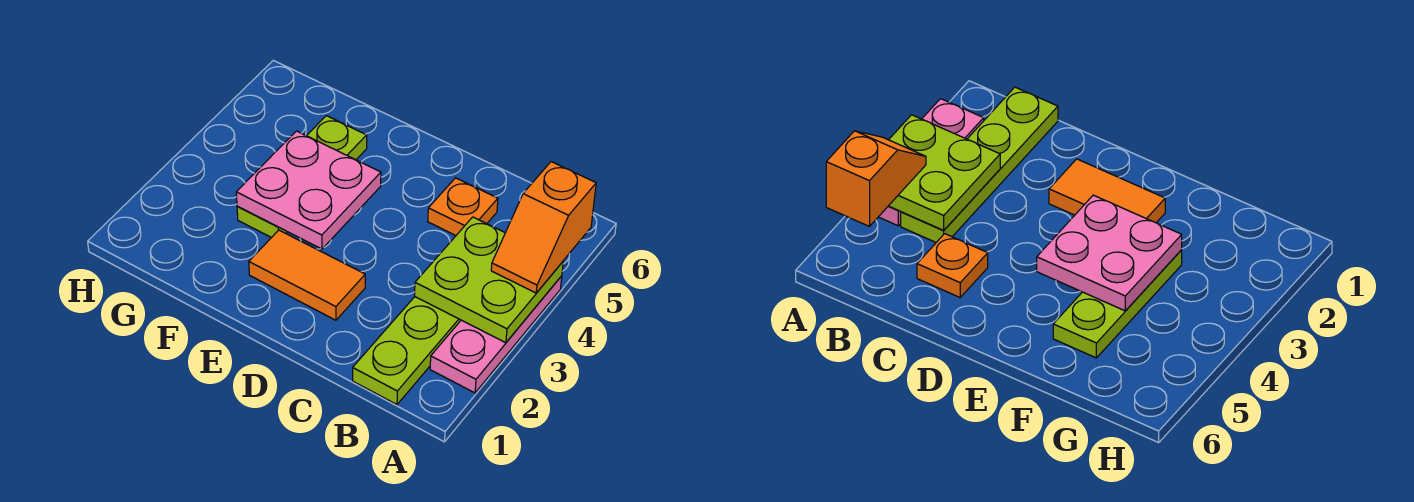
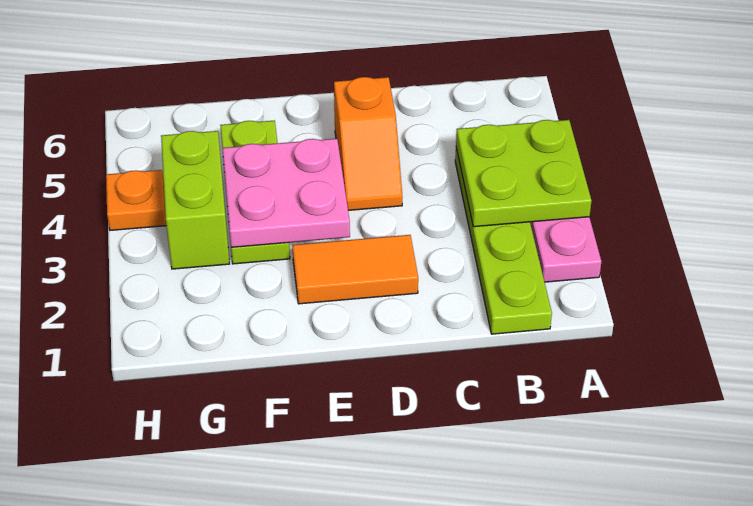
orange slope A4:A5 level 3 top 5 -> orange slope D4:D5 level 1 top 5
orange plate C5 level 1 -> orange plate H4 level 1
none -> lime brick G3:G4 level 1

